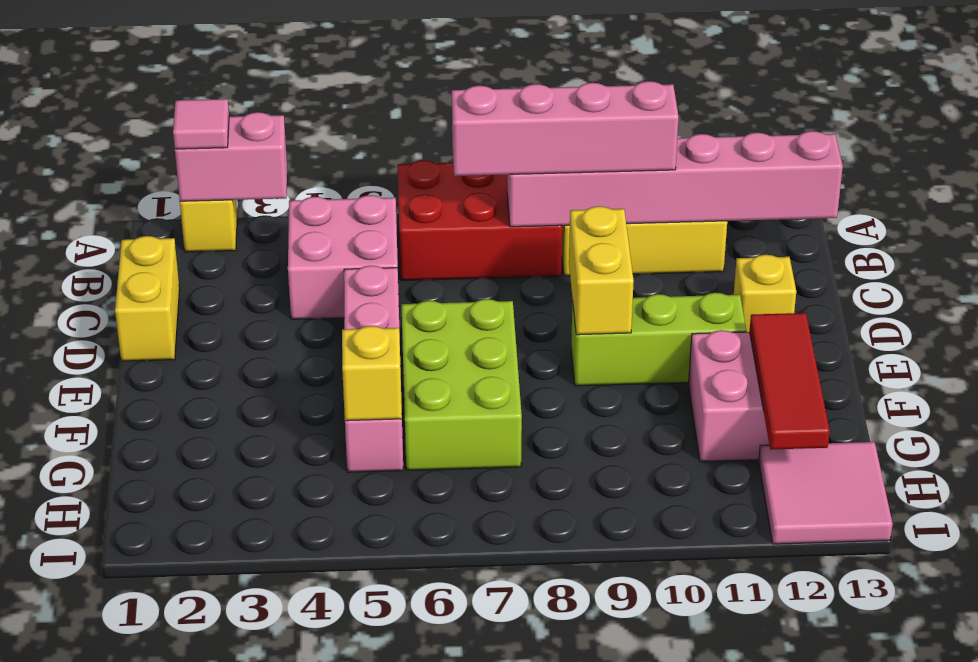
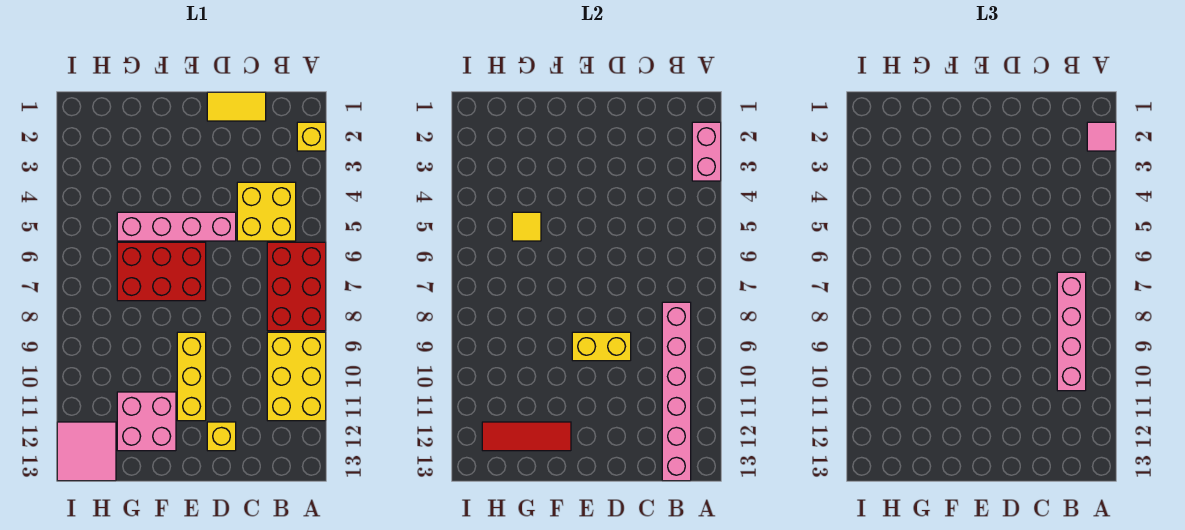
pink brick B4:C5 level 1 -> yellow brick B4:C5 level 1
yellow brick C1:D1 level 1 -> yellow tile C1:D1 level 1
lime brick E6:G7 level 1 -> red brick E6:G7 level 1
lime brick E9:E11 level 1 -> yellow brick E9:E11 level 1
yellow brick G5 level 2 -> yellow tile G5 level 2

